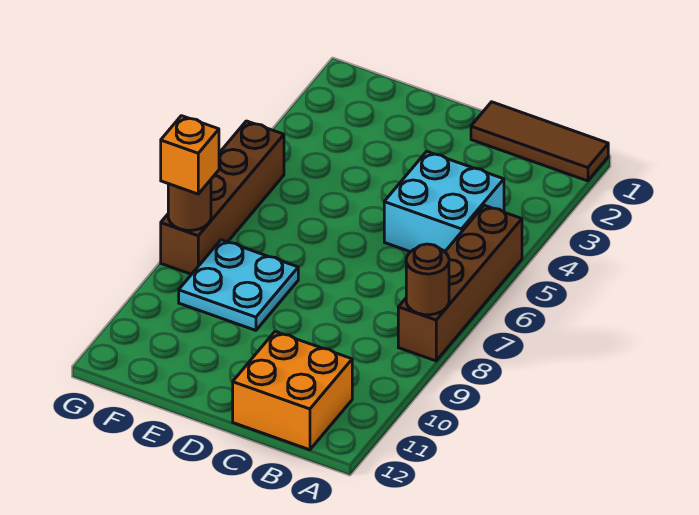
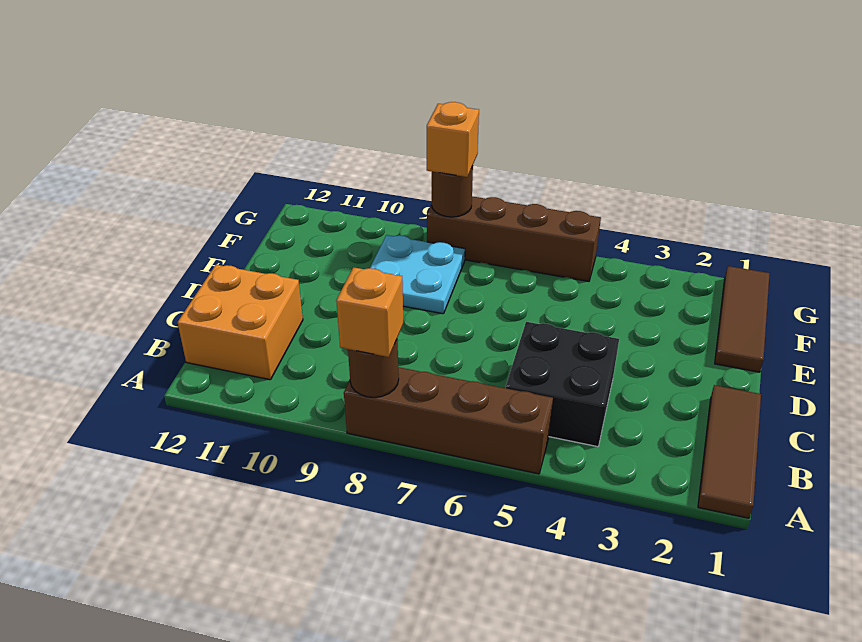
none -> orange brick A8 level 3
cyan brick B4:C5 level 1 -> black brick B4:C5 level 1
none -> brown tile E1:G1 level 1

